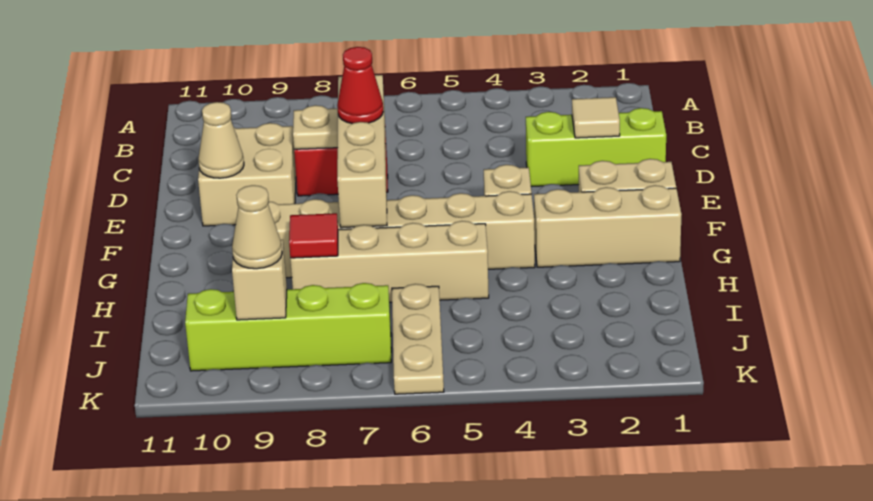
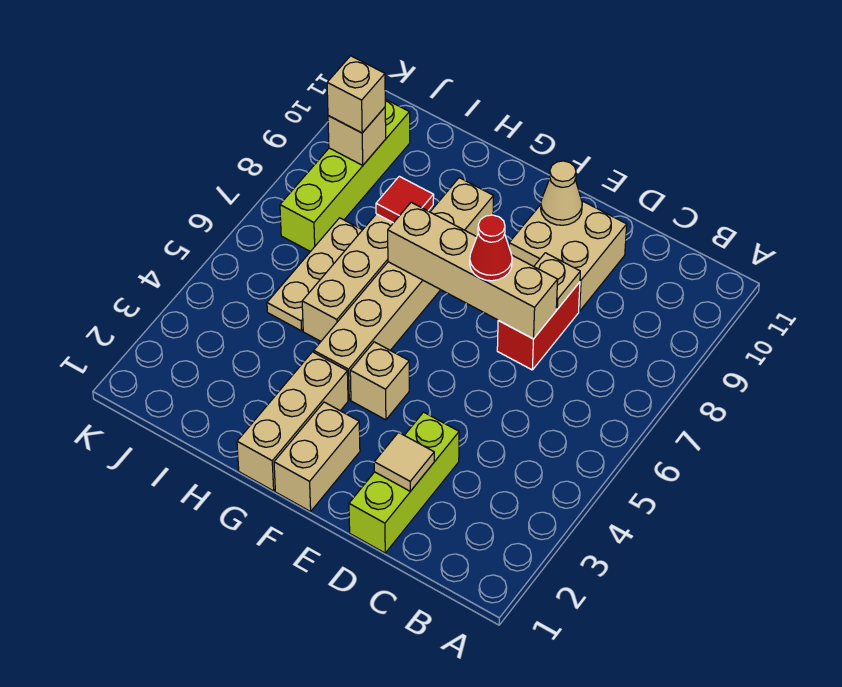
tan plate I6:K6 level 1 -> tan plate I5:I7 level 1
tan cone J9 level 3 -> tan brick J9 level 3

